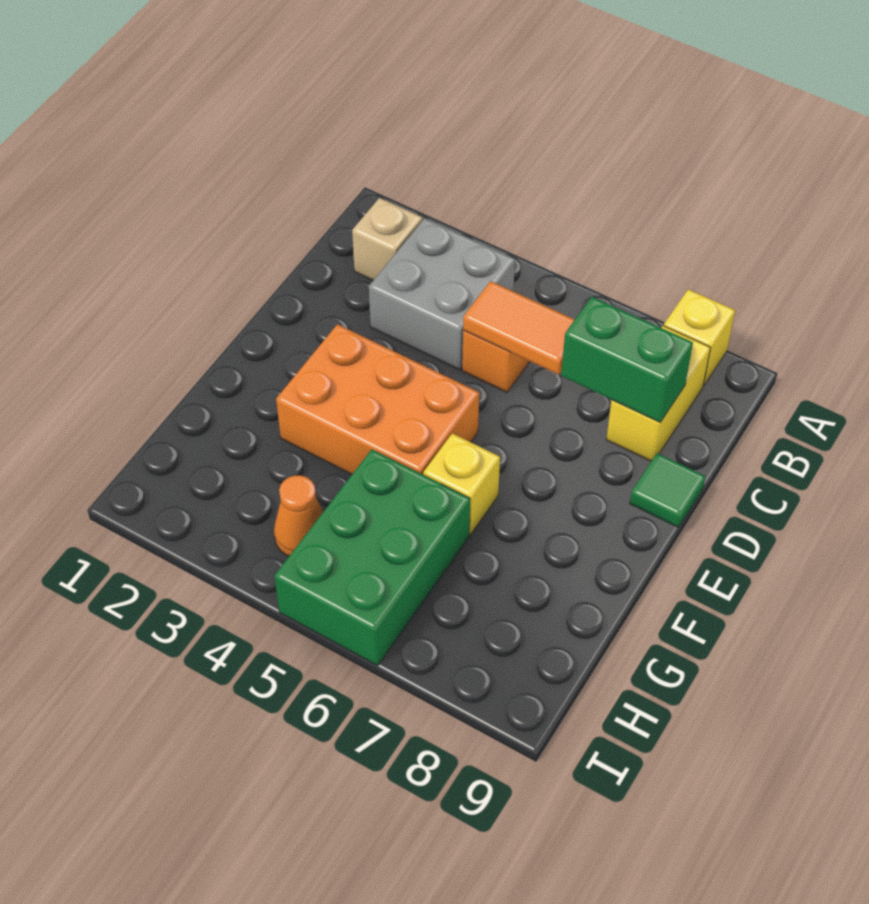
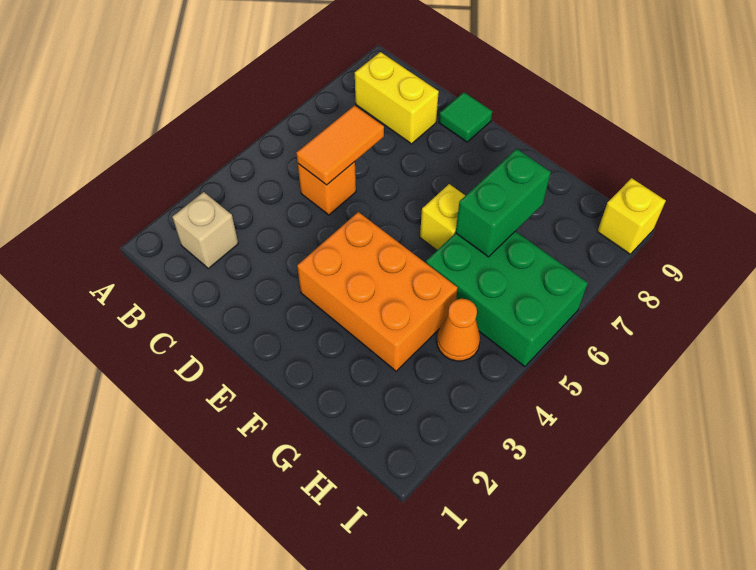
yellow brick A8 level 1 -> yellow brick I9 level 1
grey brick B3:C4 level 1 -> none
green brick C7:C8 level 2 -> green brick G6:G7 level 2
orange brick E3:F5 level 1 -> orange brick E3:G4 level 1

